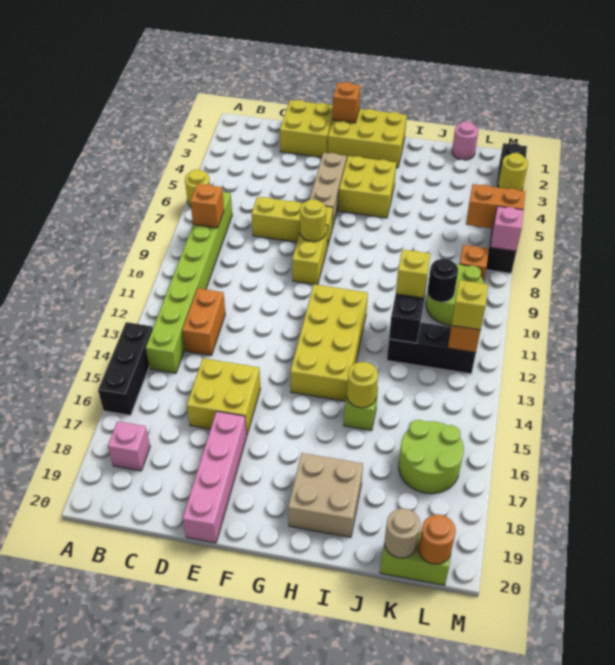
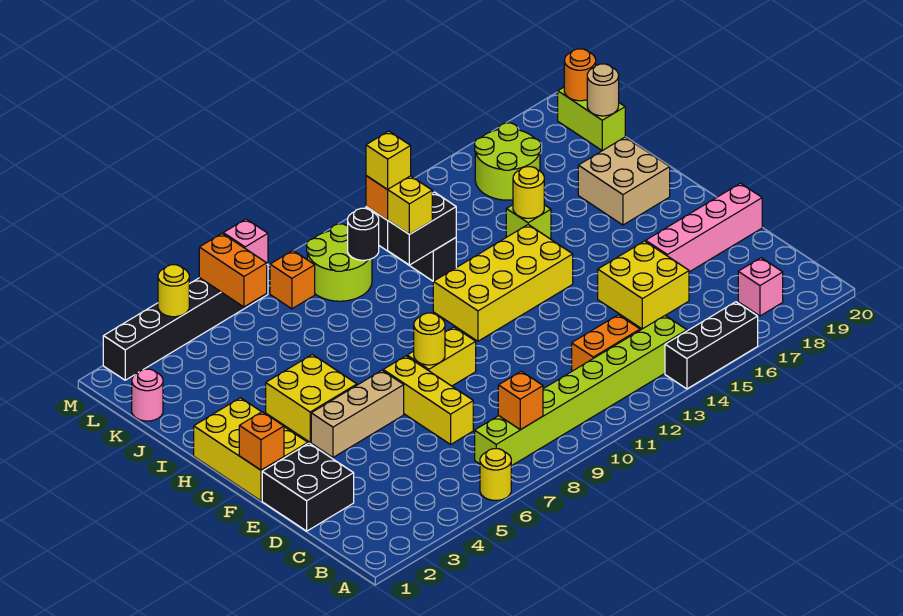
yellow brick D1:E2 level 1 -> black brick D1:E2 level 1

